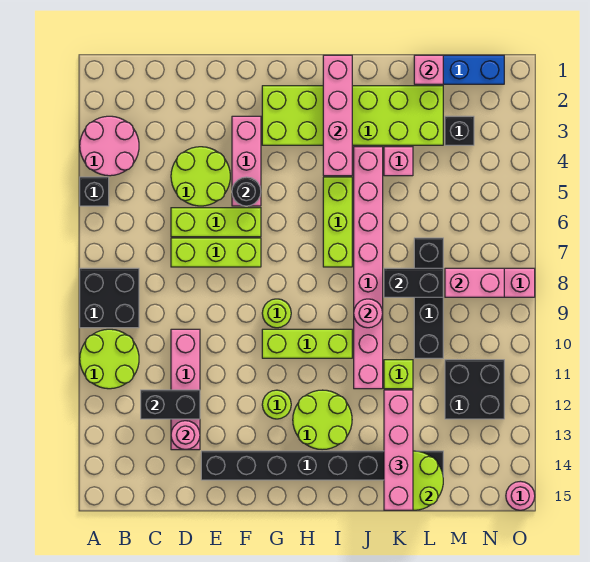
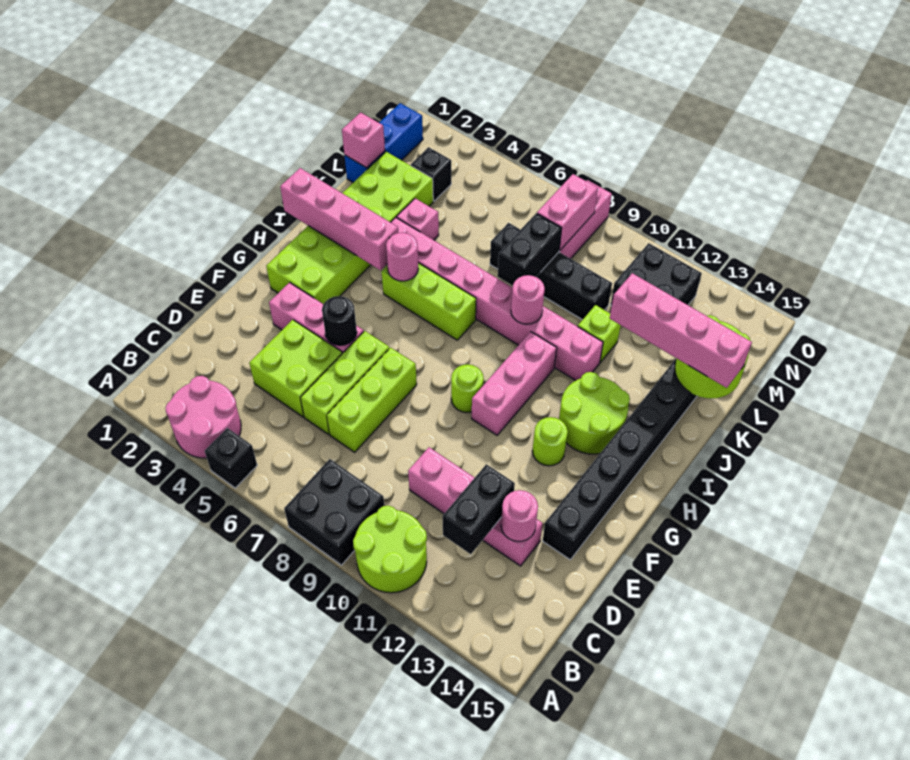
lime round brick D4:E5 level 1 -> lime brick D4:E5 level 1
lime brick G10:I10 level 1 -> pink brick G10:I10 level 1
pink round brick O15 level 1 -> pink round brick I5 level 2

